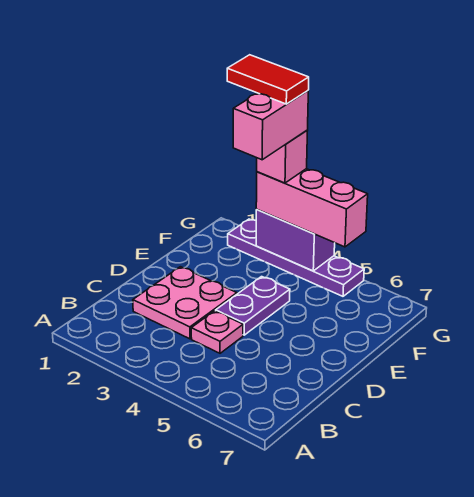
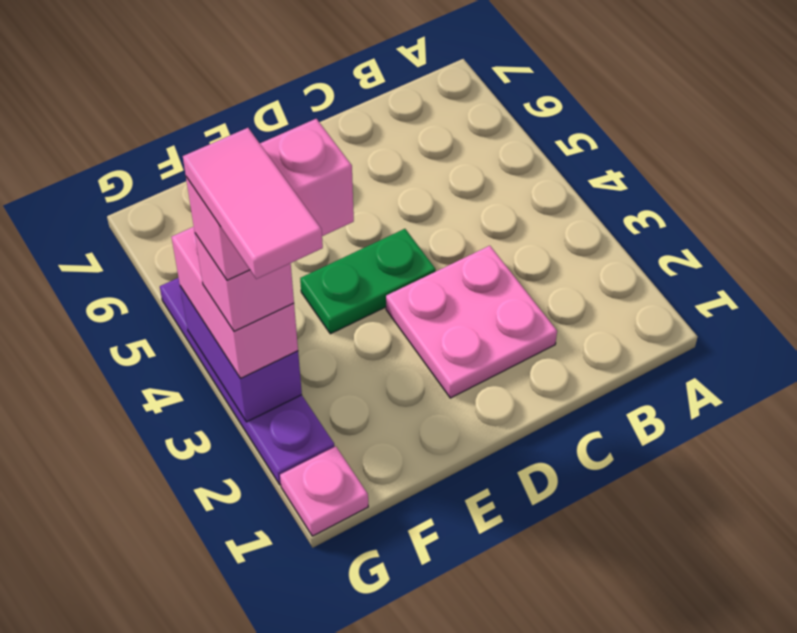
pink plate C4 level 1 -> pink plate G1 level 1
purple plate D4:E4 level 1 -> green plate D4:E4 level 1
red tile G2:G3 level 6 -> pink tile G2:G3 level 6
pink brick G3:G5 level 3 -> pink brick G3:G4 level 3

